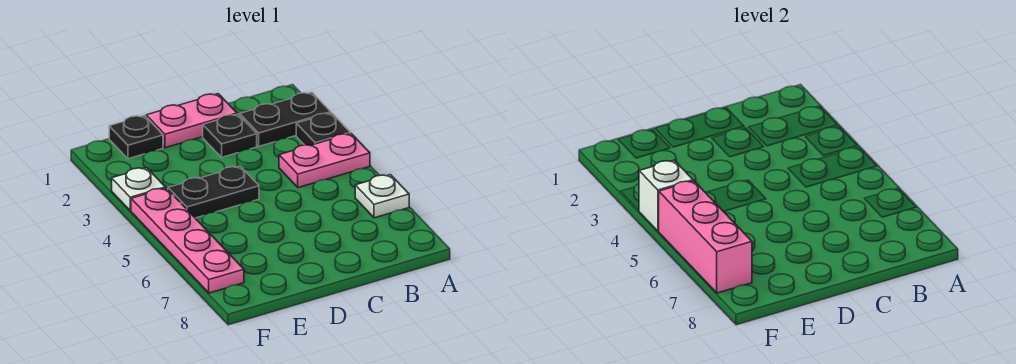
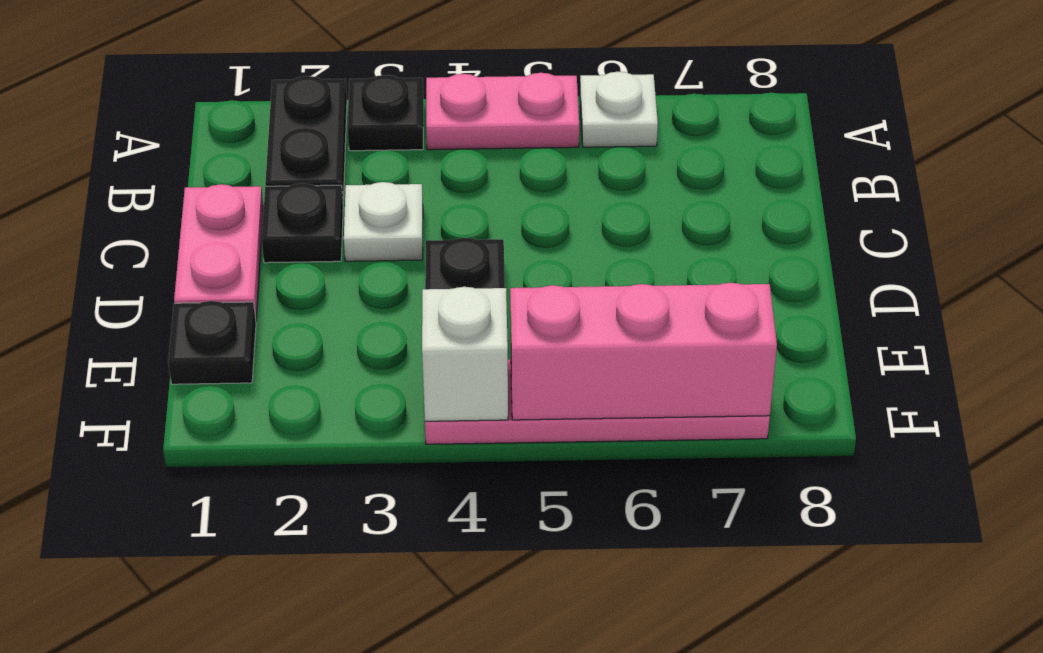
pink plate A4:B4 level 1 -> pink plate A4:A5 level 1
white plate F3 level 1 -> white plate C3 level 1

